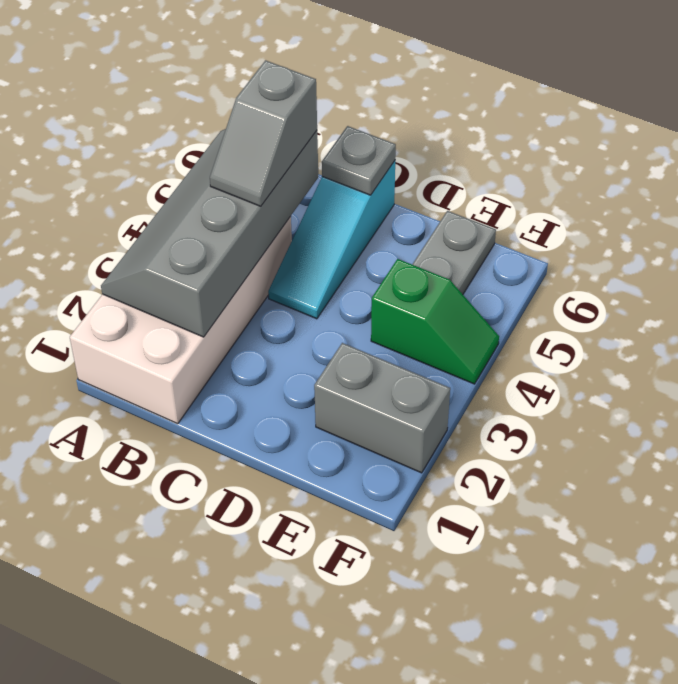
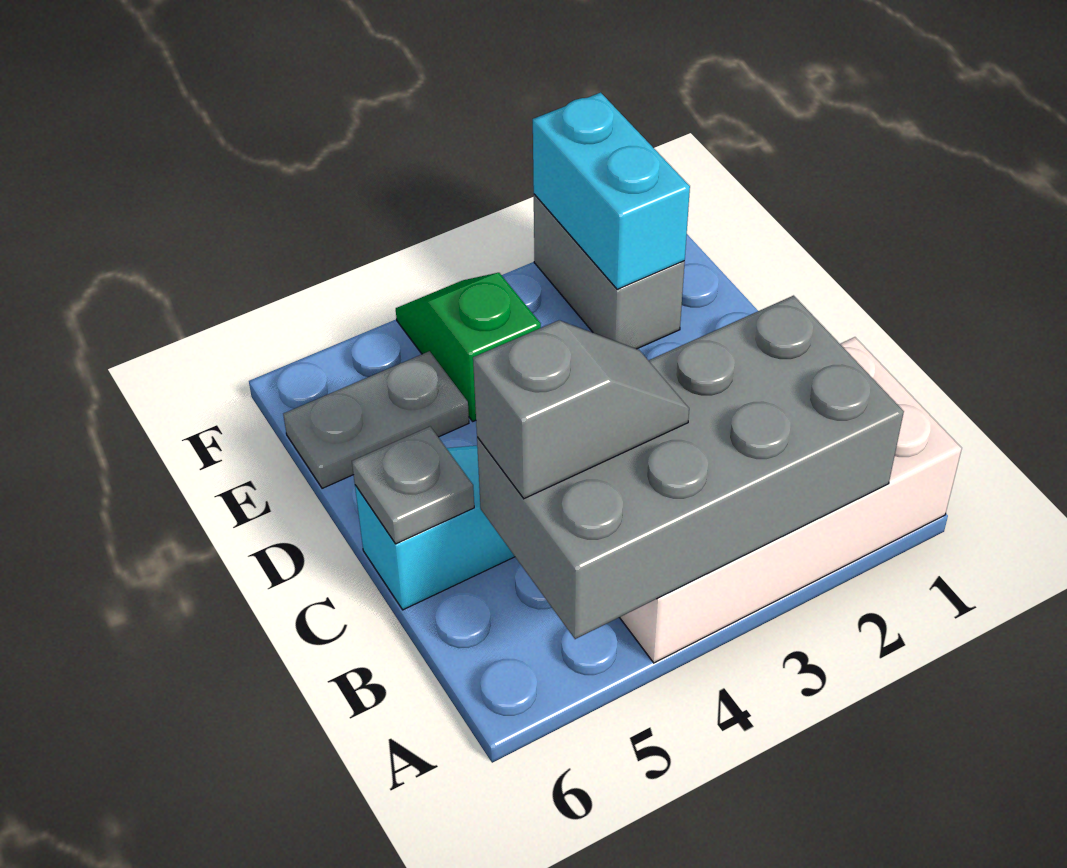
grey slope A2:B5 level 2 top B -> grey brick A2:B5 level 2
none -> cyan brick E2:F2 level 2

